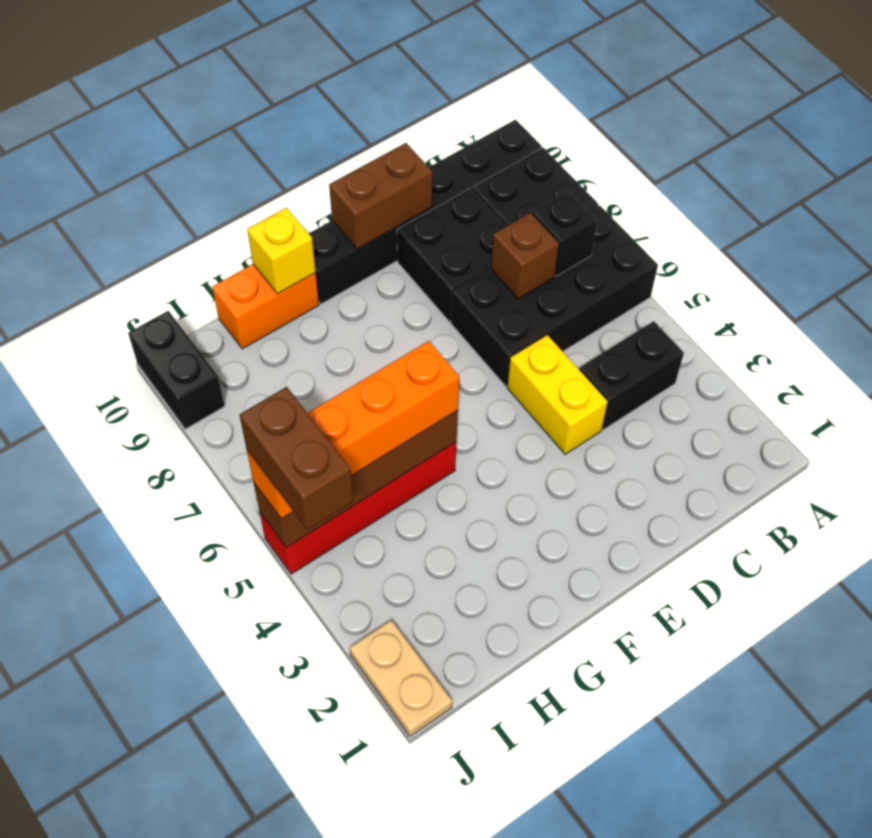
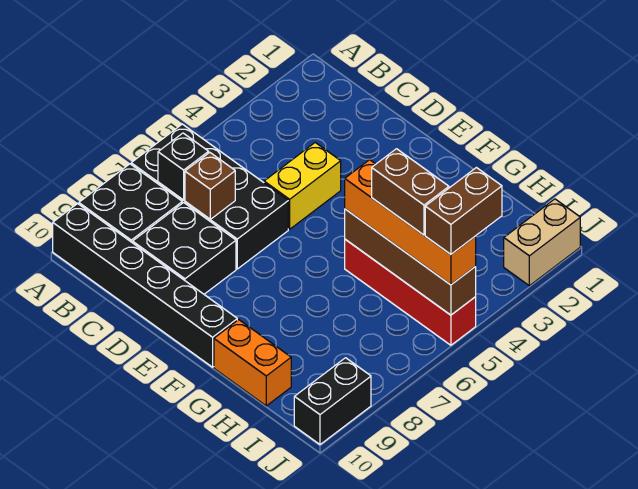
black brick B4:C4 level 1 -> none
brown brick D10:E10 level 2 -> brown brick H5:I5 level 4
yellow brick G10 level 2 -> none
tan plate J1:J2 level 1 -> tan brick J1:J2 level 1

